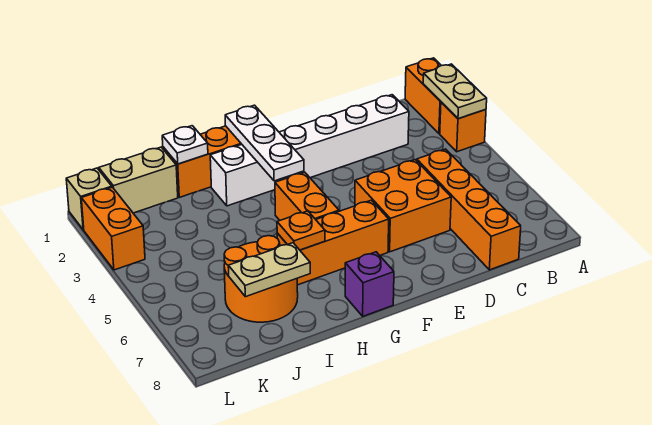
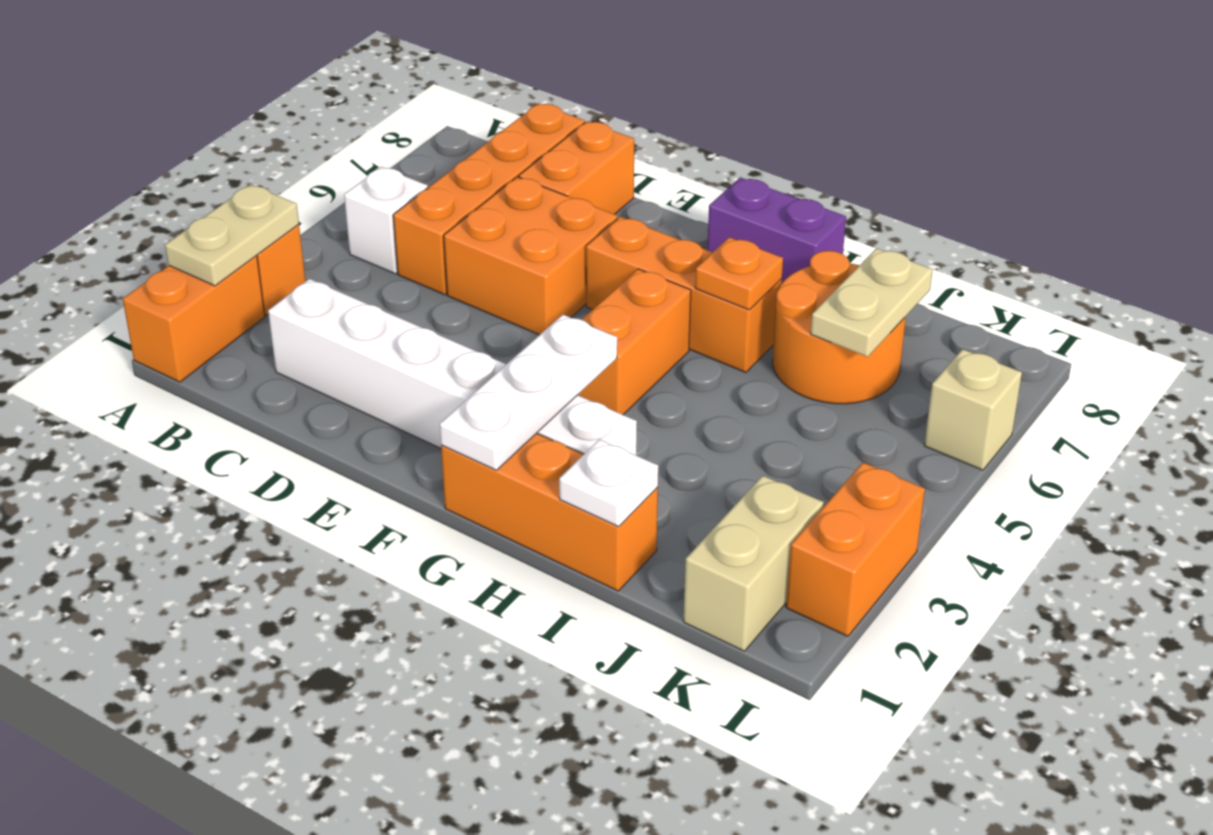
none -> white brick B5 level 1
none -> orange brick D7:D8 level 1
purple brick G8 level 1 -> purple brick G8:H8 level 1
tan plate I7:J7 level 2 -> tan plate J6:J7 level 2
tan brick J1:K1 level 1 -> tan brick K1:K2 level 1
tan brick L1 level 1 -> tan brick L6 level 1

